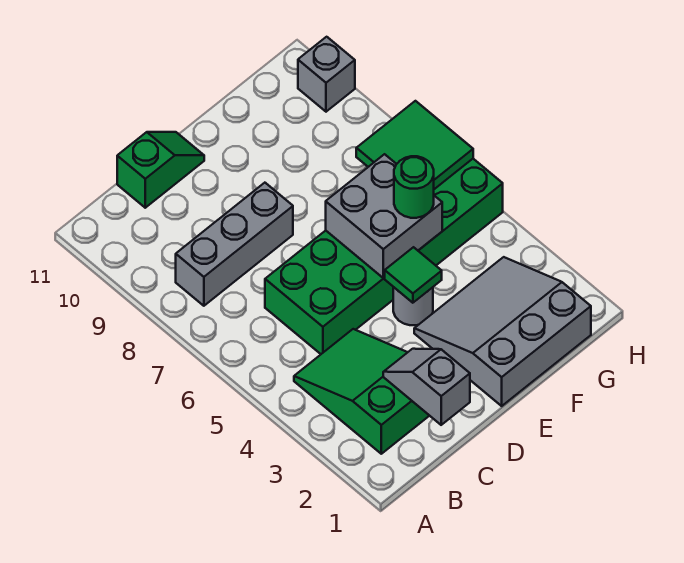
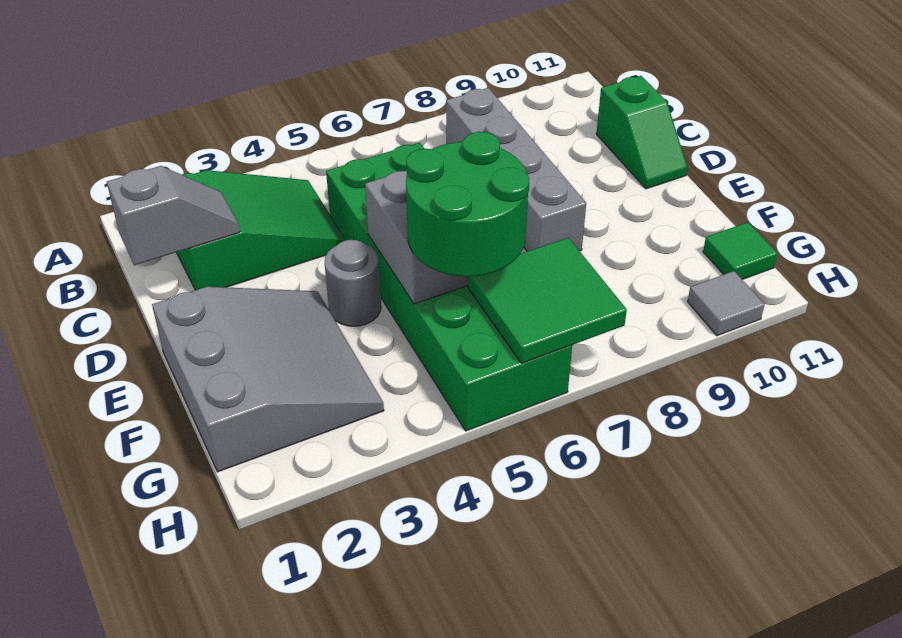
grey brick B8:D8 level 1 -> grey brick B8:E8 level 1
green tile E4 level 2 -> green tile G11 level 1
green round brick F5 level 3 -> green round brick F5:G6 level 3
grey brick H10 level 1 -> grey tile H10 level 1

